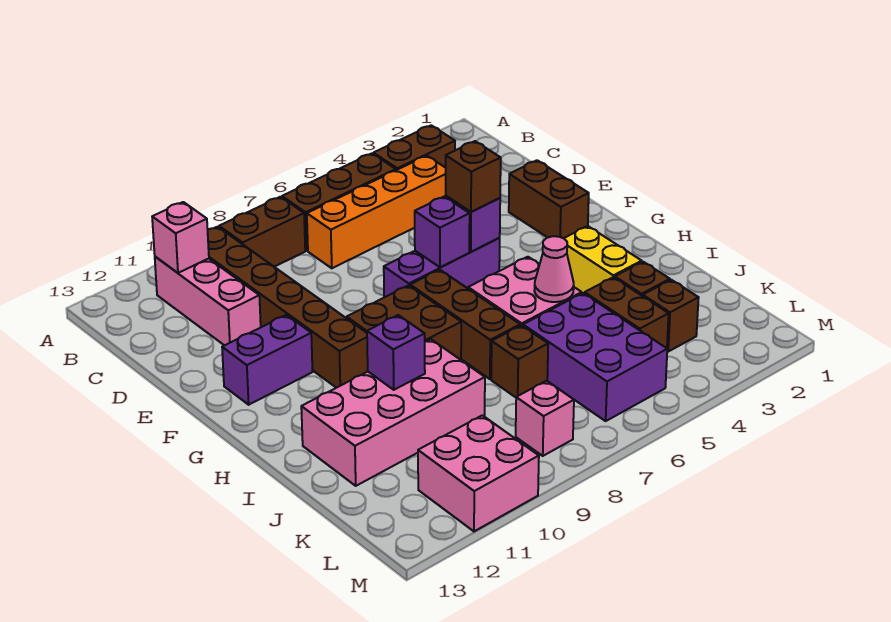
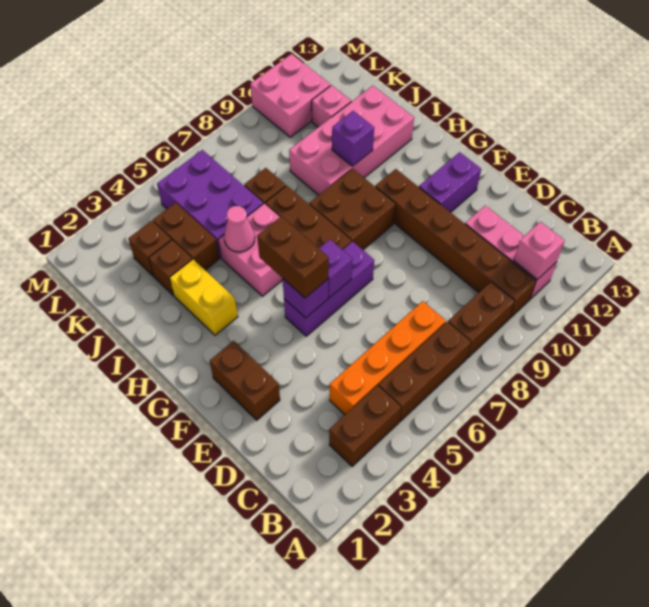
brown brick F5 level 3 -> brown brick F5:G5 level 3
pink brick L8 level 1 -> pink brick K11 level 1

